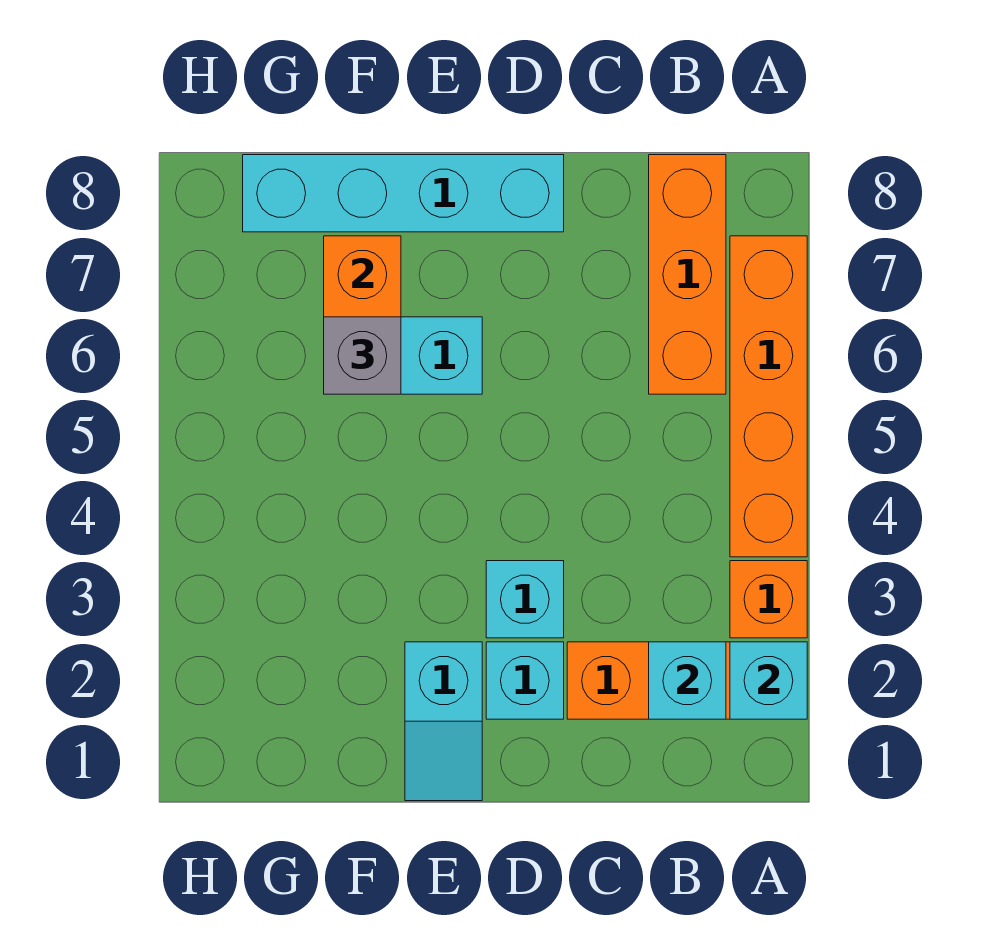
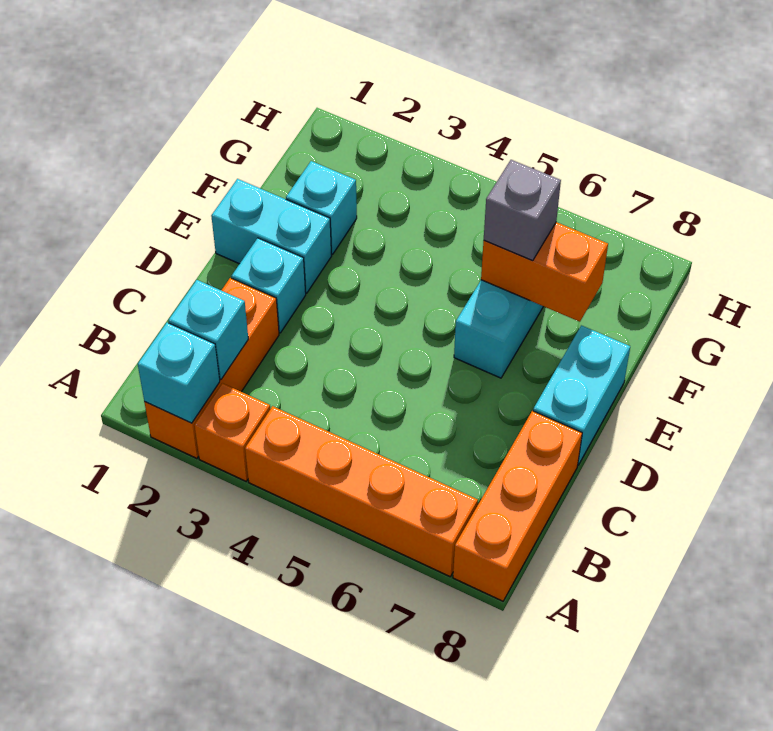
orange brick B6:B8 level 1 -> orange brick A8:C8 level 1
cyan brick D3 level 1 -> cyan brick F2 level 1
cyan brick D8:G8 level 1 -> cyan brick D8:E8 level 1
cyan slope E1:E2 level 1 top 2 -> cyan brick E1:E2 level 1

